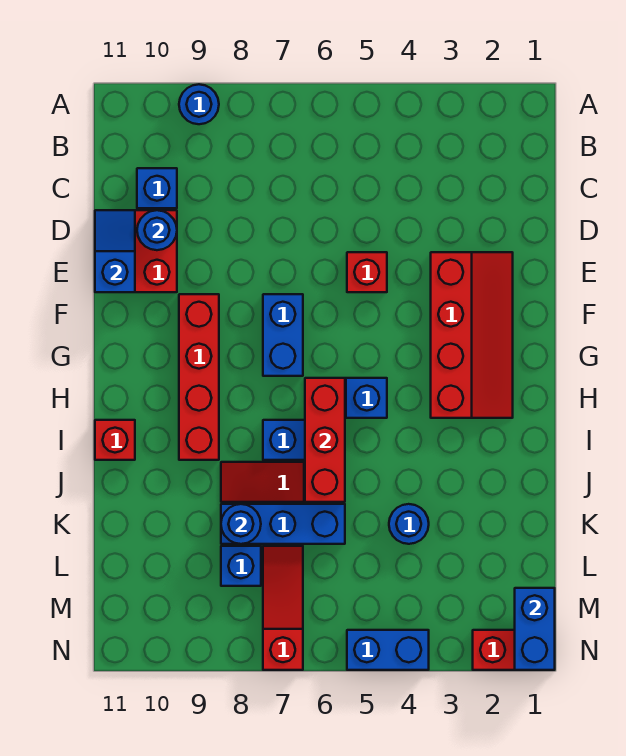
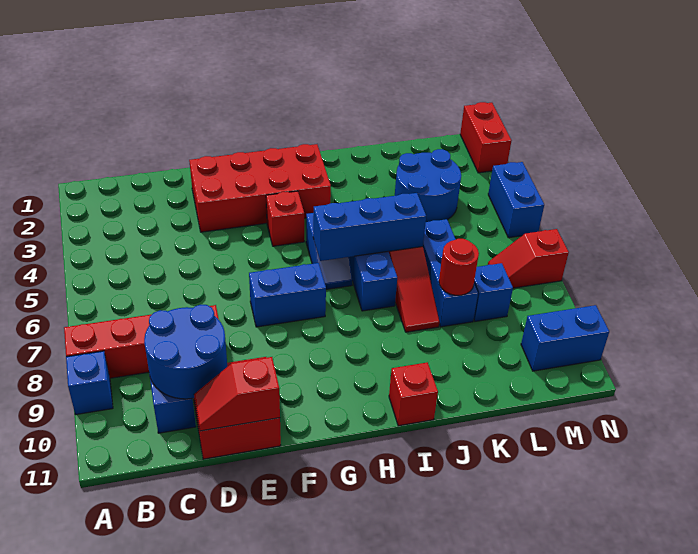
blue round brick A9 level 1 -> blue brick A9 level 1
blue round brick D10 level 2 -> blue round brick C9:D10 level 2
blue slope D11:E11 level 2 top E -> red slope D11:E11 level 2 top E
red slope E2:H3 level 1 top 3 -> red brick E2:H3 level 1
red brick E5 level 1 -> red brick G4 level 1
red brick F9:I9 level 1 -> red brick A8:D8 level 1
red brick H6:J6 level 2 -> blue brick H6:J6 level 2
blue round brick K4 level 1 -> blue round brick K3:L4 level 1
blue round brick K8 level 2 -> red round brick K8 level 2
red slope L7:N7 level 1 top N -> red slope M7:N7 level 1 top N
blue brick M1:N1 level 2 -> blue brick M10:N10 level 1

